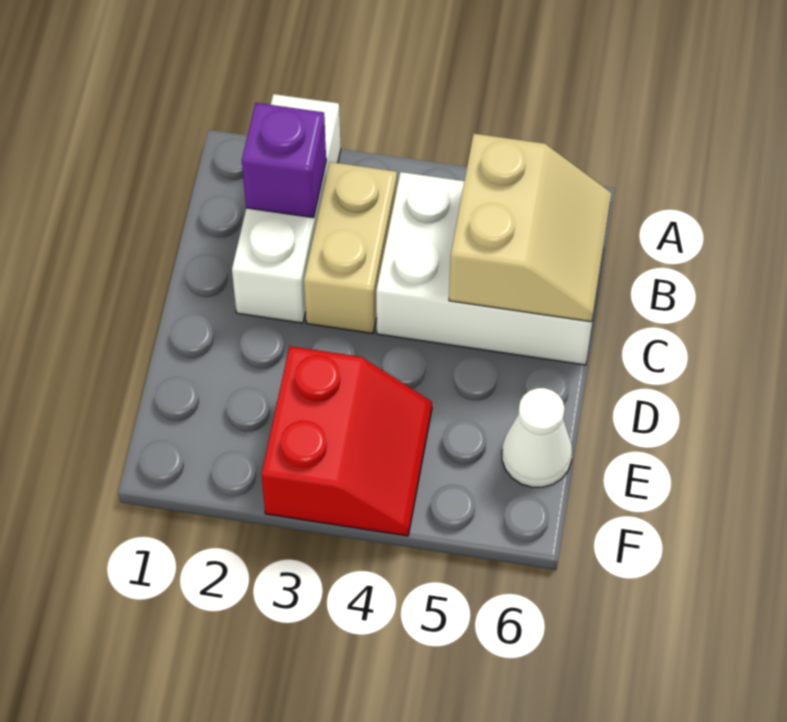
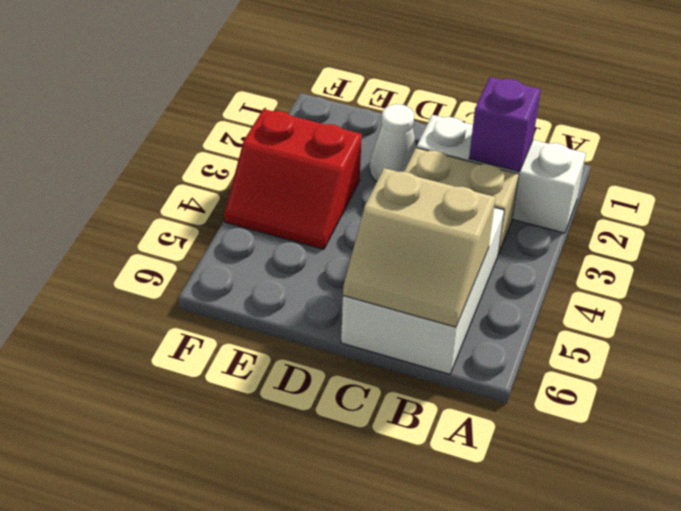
white cone E6 level 1 -> white cone D2 level 1

